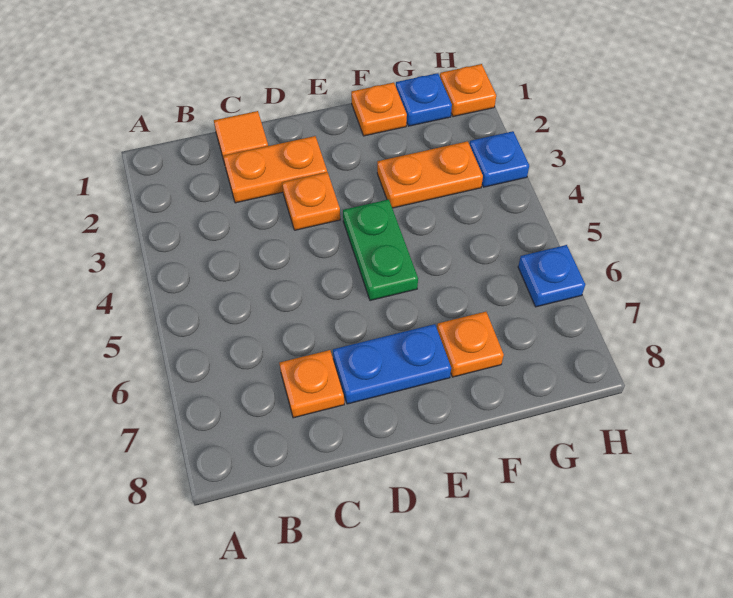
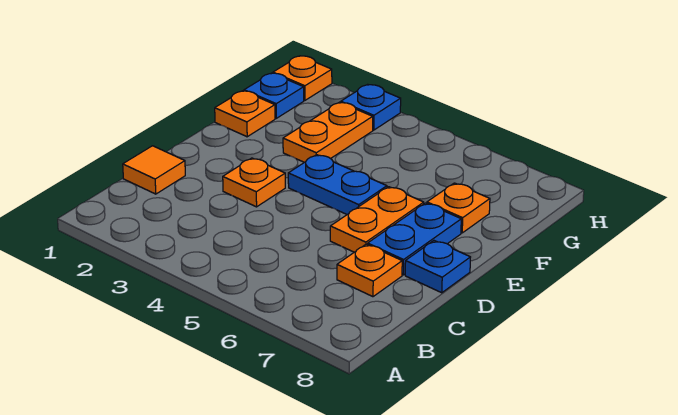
orange plate C2:D2 level 1 -> orange plate D6:E6 level 1
green plate E4:E5 level 1 -> blue plate E4:E5 level 1
blue plate H6 level 1 -> blue plate D8 level 1

